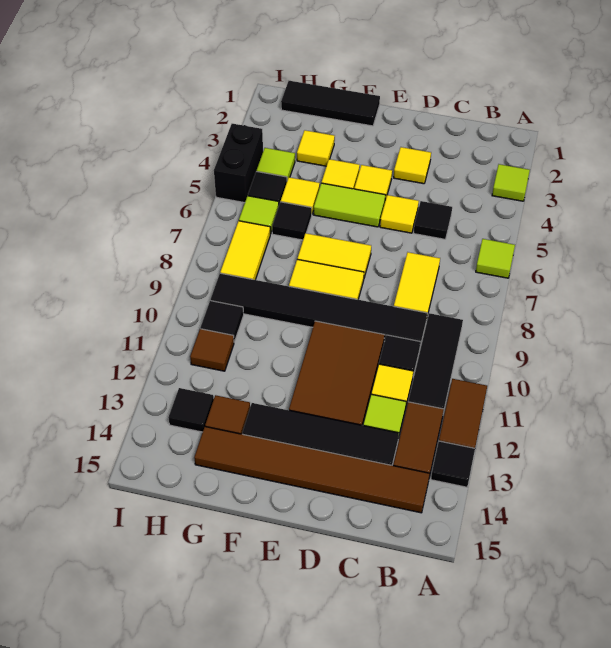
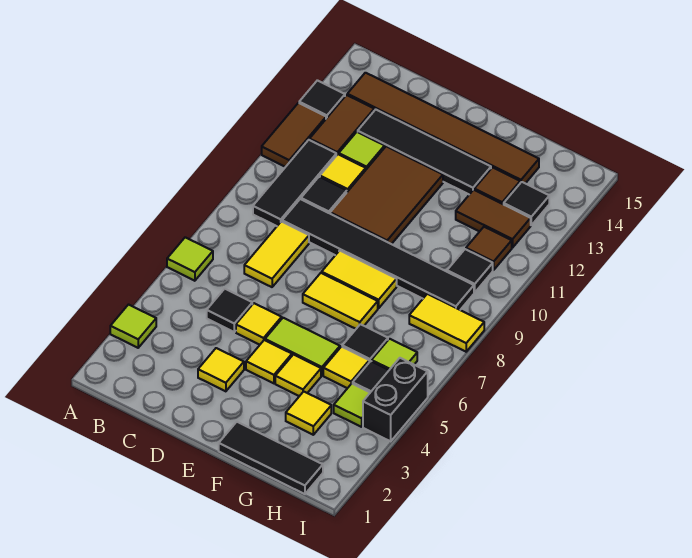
none -> brown tile G12:H12 level 1
yellow tile H7:H8 level 1 -> yellow tile H8:I8 level 1

